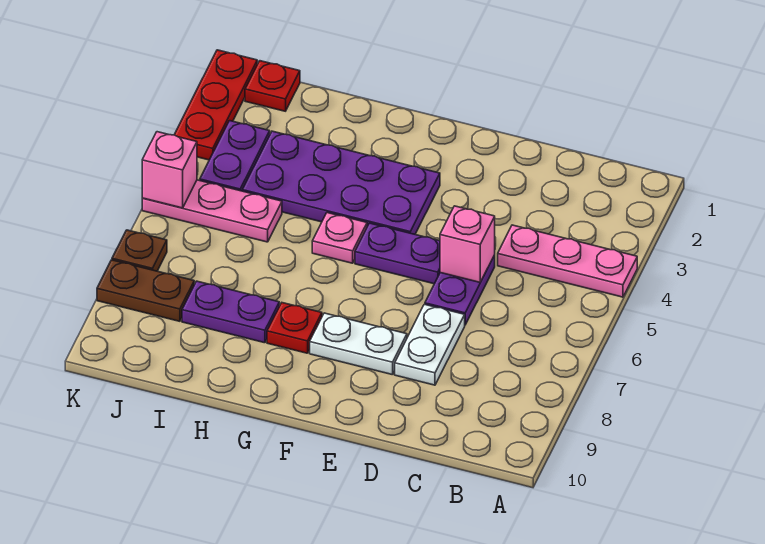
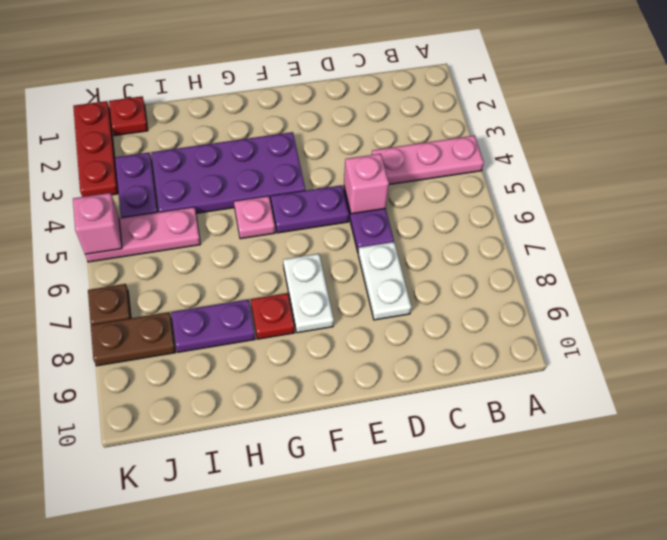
white plate E8:F8 level 1 -> white plate F7:F8 level 1

